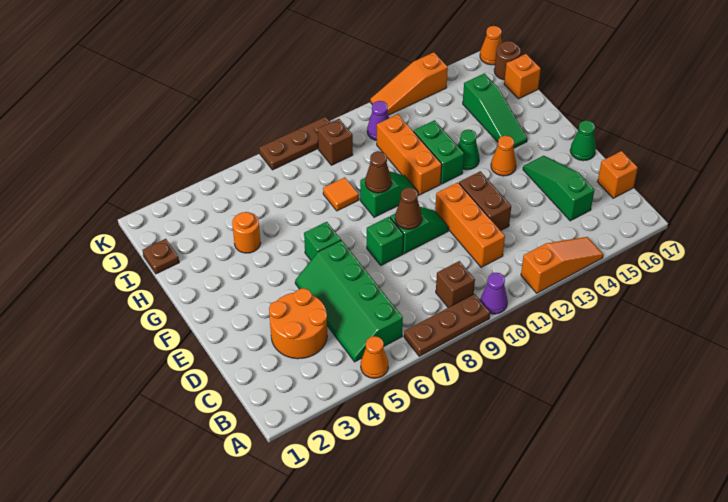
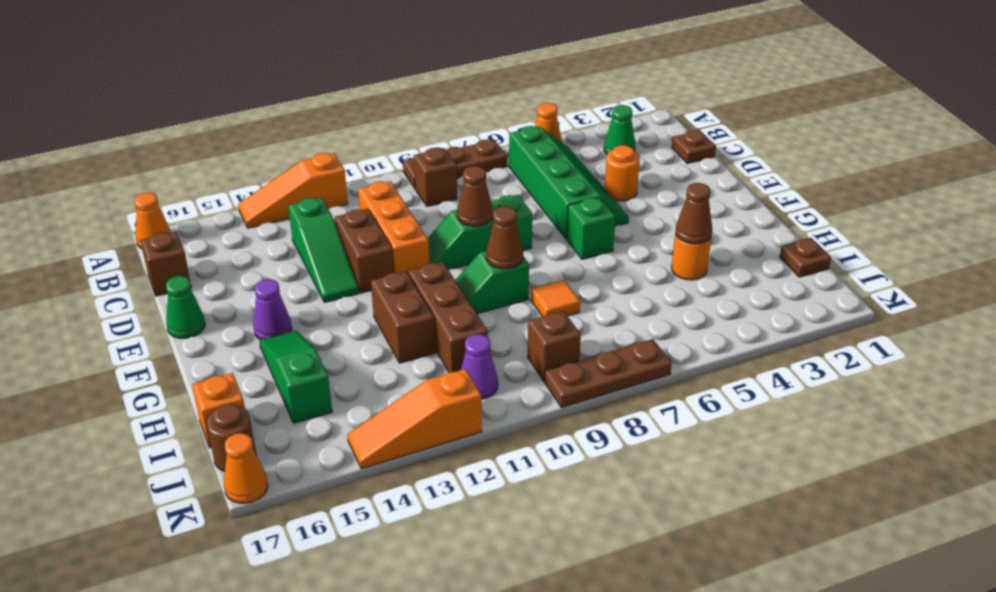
purple cone A10 level 1 -> purple cone F15 level 1
none -> brown plate C1 level 1
orange round brick C3:D4 level 1 -> orange round brick D4 level 1
green slope C15:E15 level 1 top C -> green slope C13:E13 level 1 top C
orange brick C17 level 1 -> brown brick C17 level 1
orange cone F14 level 1 -> orange cone A17 level 1
orange brick G11:I11 level 1 -> brown brick G11:I11 level 1
green brick G12:H12 level 1 -> brown brick G12:H12 level 1
green cone G13 level 1 -> green cone B3 level 1
none -> brown cone H4 level 2
orange slope K12:K14 level 1 top 14 -> orange slope K12:K14 level 1 top 12

